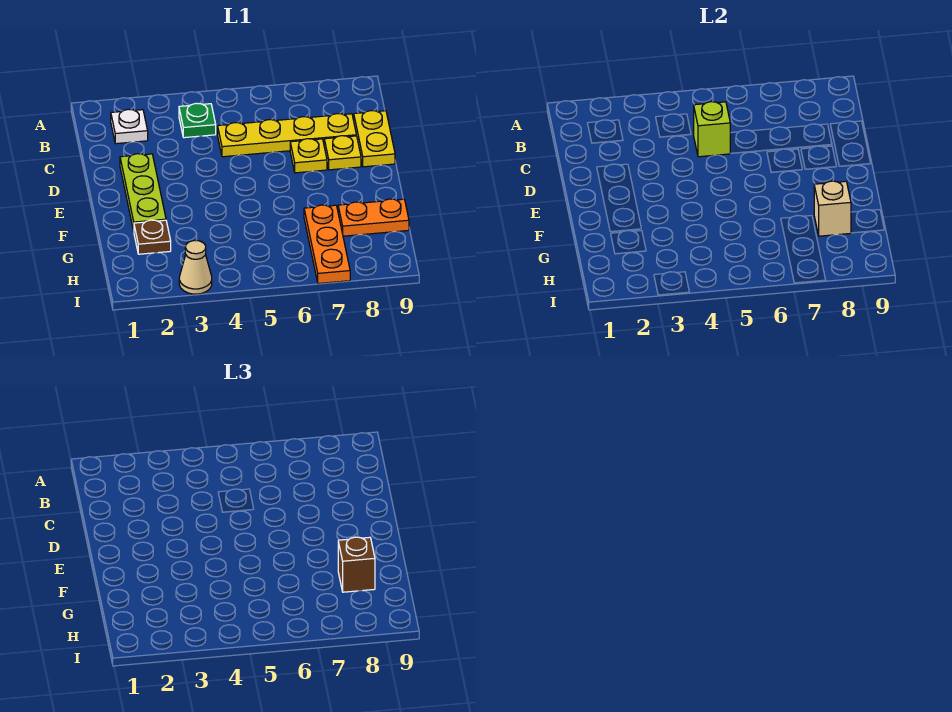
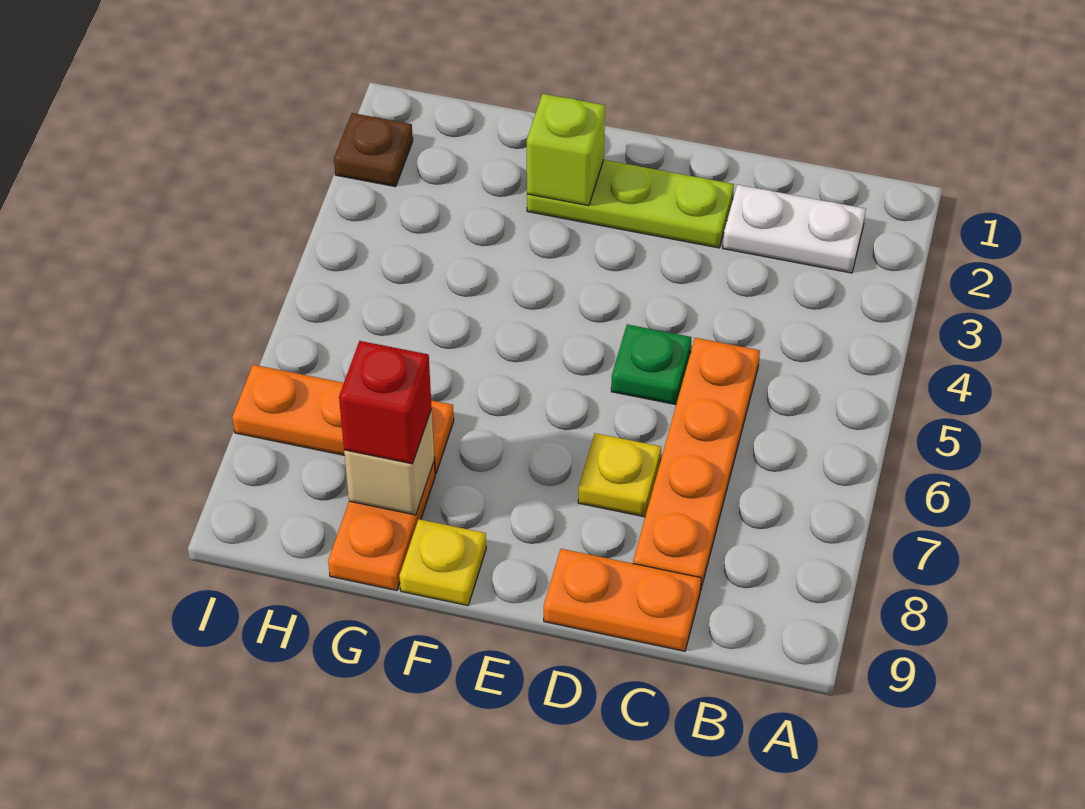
white plate B2 level 1 -> white plate B2:C2 level 1
green plate B4 level 1 -> green plate D5 level 1
yellow plate C5:C8 level 1 -> orange plate C5:C8 level 1
lime brick C5 level 2 -> lime brick F2 level 2
yellow plate C9:D9 level 1 -> orange plate C9:D9 level 1
yellow plate D8 level 1 -> yellow plate F9 level 1
brown plate G2 level 1 -> brown plate I2 level 1
brown brick G8 level 3 -> red brick G8 level 3
tan cone I3 level 1 -> none

